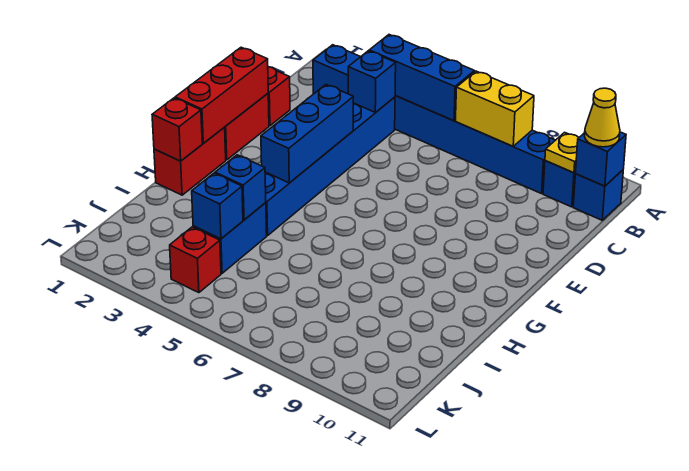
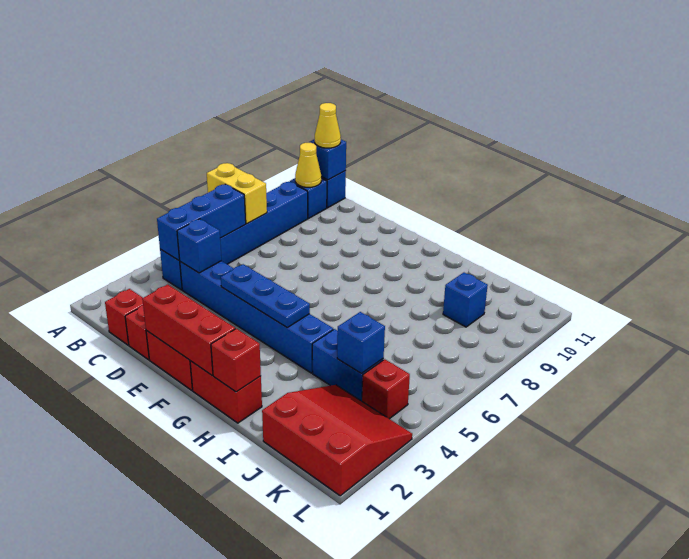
blue brick B2:B9 level 1 -> blue brick B4:B9 level 1
yellow brick B7:B8 level 2 -> yellow brick A7:B7 level 2
yellow plate B10 level 2 -> yellow cone B10 level 2
none -> red brick C1 level 1
blue brick E4:G4 level 2 -> blue plate E4:G4 level 2
blue brick I4 level 2 -> blue brick J9 level 1
none -> red slope J1:L3 level 1 top 1

